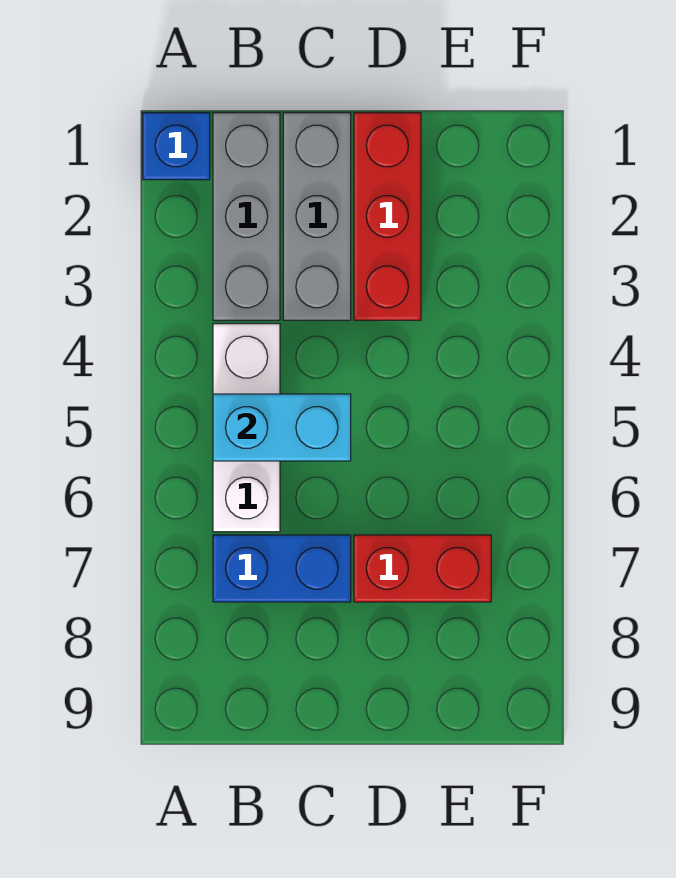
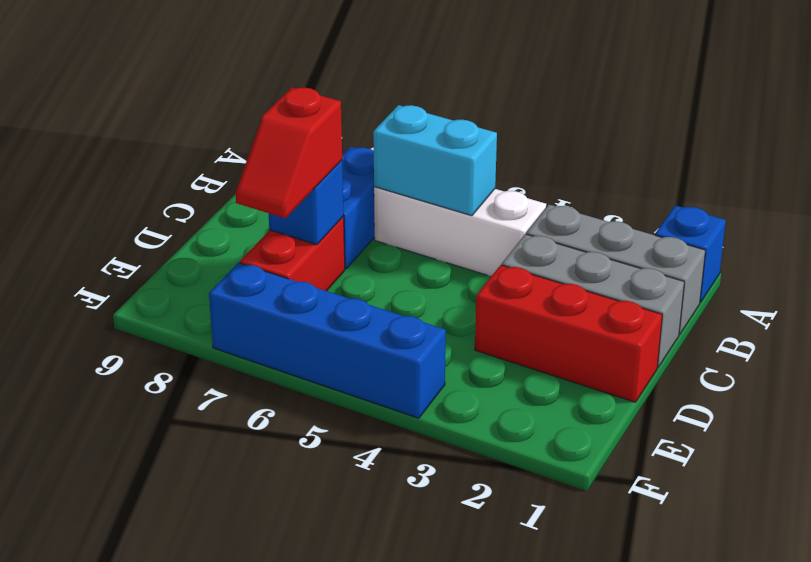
cyan brick B5:C5 level 2 -> cyan brick B5:B6 level 2
none -> blue brick D7 level 2
none -> red slope D7:E7 level 3 top D
none -> blue brick F4:F7 level 1

